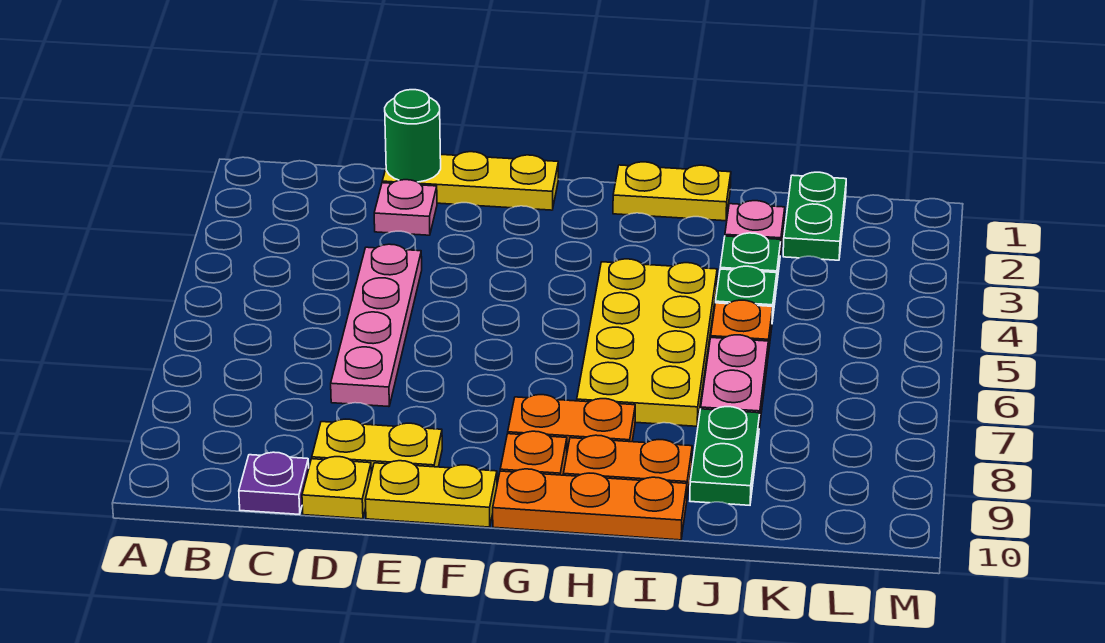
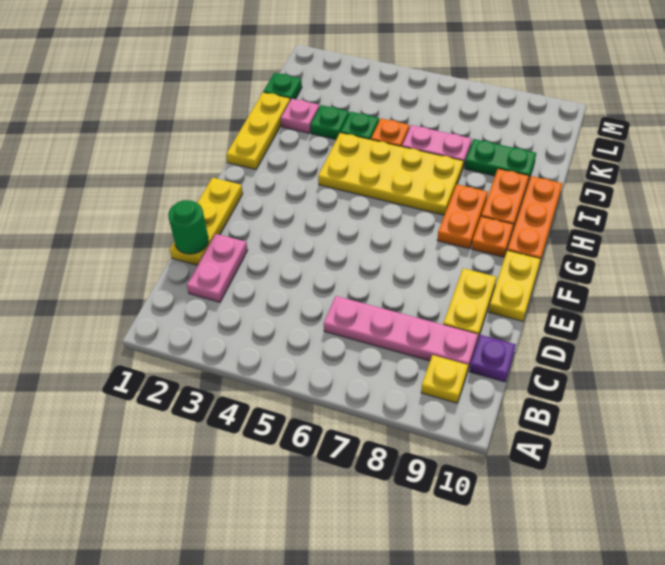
pink plate D2 level 1 -> pink plate C2:D2 level 1
pink plate D4:D7 level 1 -> pink plate C6:C9 level 1
yellow plate D10 level 1 -> yellow plate B9 level 1
yellow plate H1:I1 level 1 -> yellow plate H1:J1 level 1
green plate K1:K2 level 1 -> green plate K1 level 1

